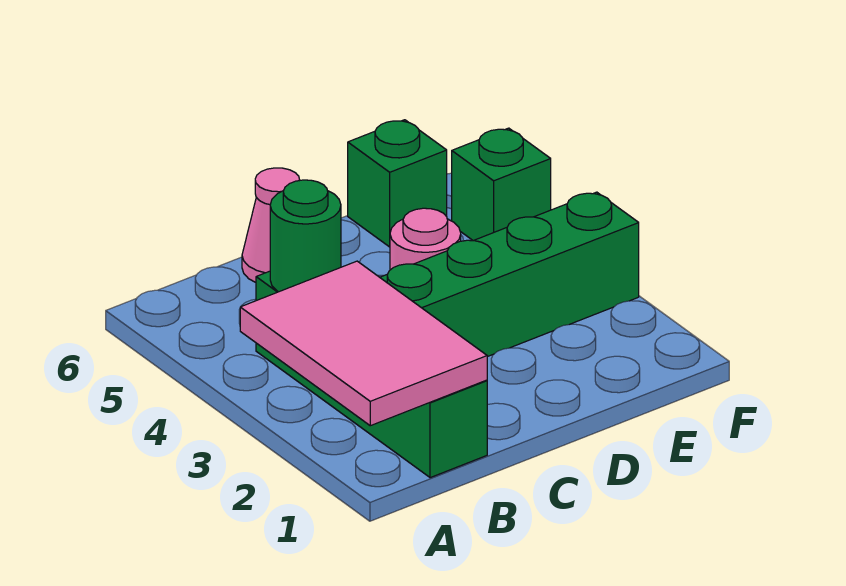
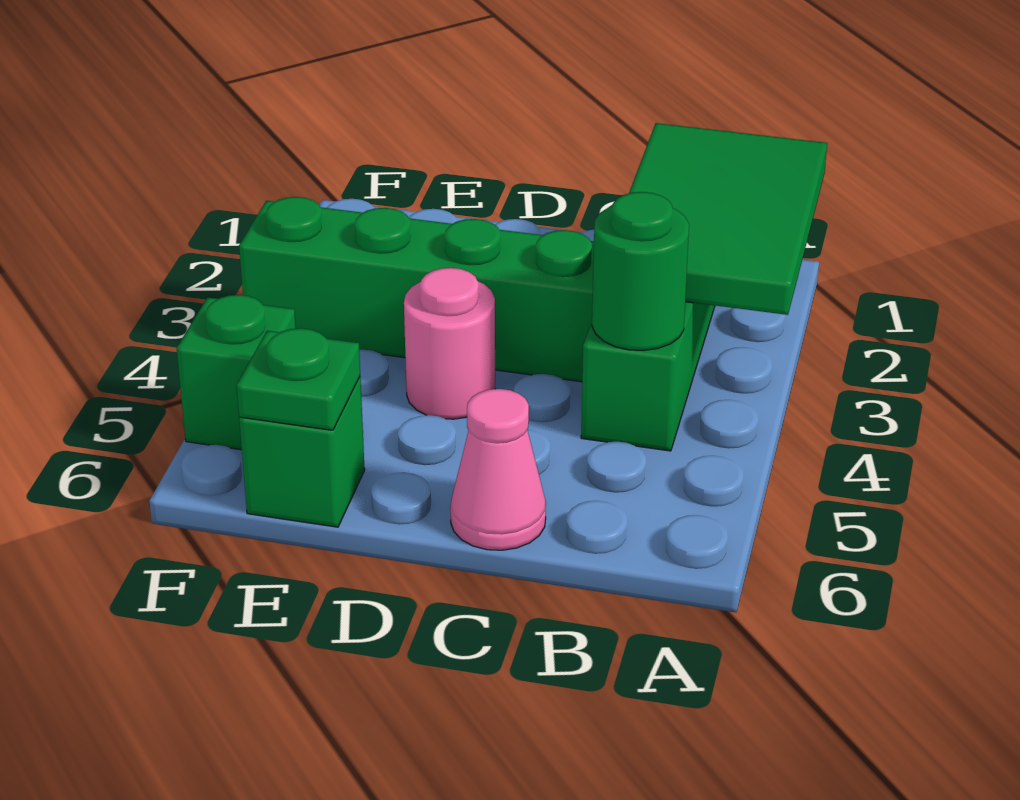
pink tile A1:B3 level 2 -> green tile A1:B3 level 2
none -> green plate E6 level 2

